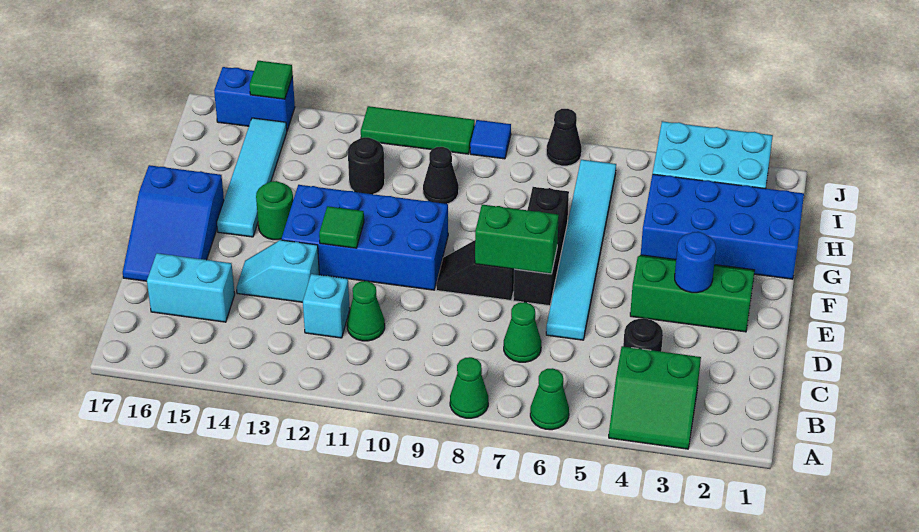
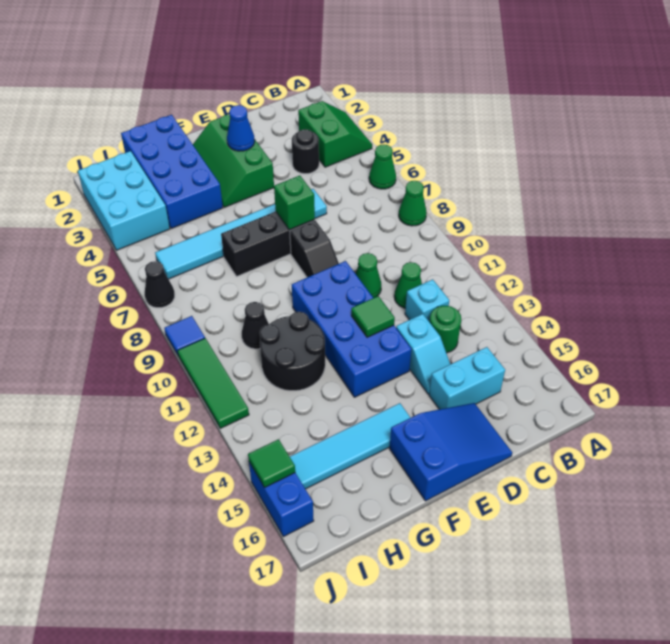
green cone C7 level 1 -> green cone D10 level 1
cyan brick C15:C16 level 1 -> cyan brick C15:D15 level 1
blue round brick E3 level 2 -> blue cone E3 level 2
green brick E7:E8 level 2 -> green brick E7 level 2
green round brick F14 level 1 -> green round brick C13 level 1
black round brick H12 level 1 -> black round brick G11:H12 level 1

